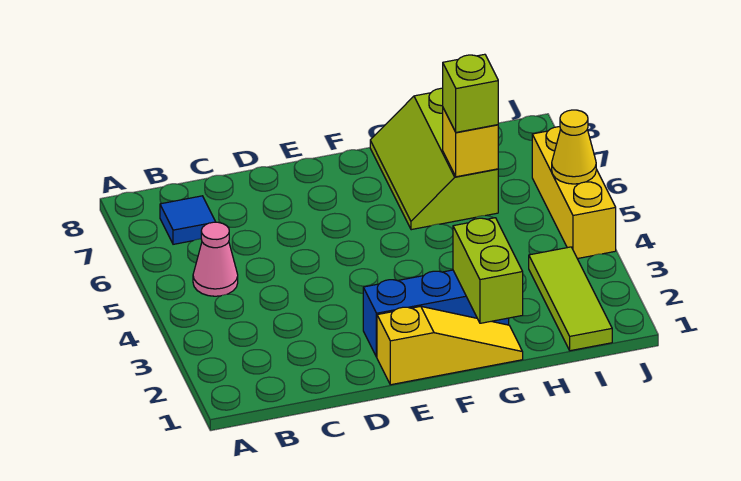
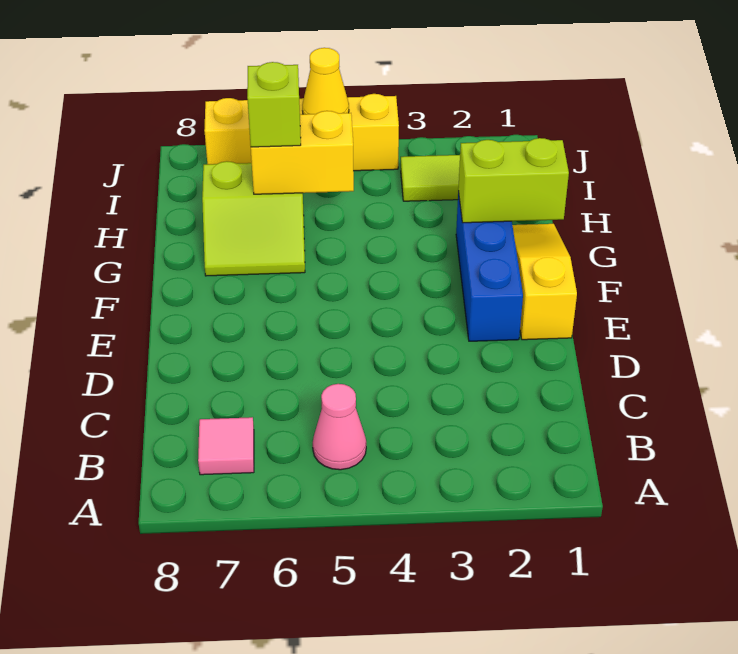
blue tile B7 level 1 -> pink tile B7 level 1
lime slope G6:H8 level 1 top H -> lime slope G6:H7 level 1 top H
yellow brick H6 level 2 -> yellow brick H5:H6 level 2
yellow brick J4:J6 level 1 -> yellow brick J4:J7 level 1

